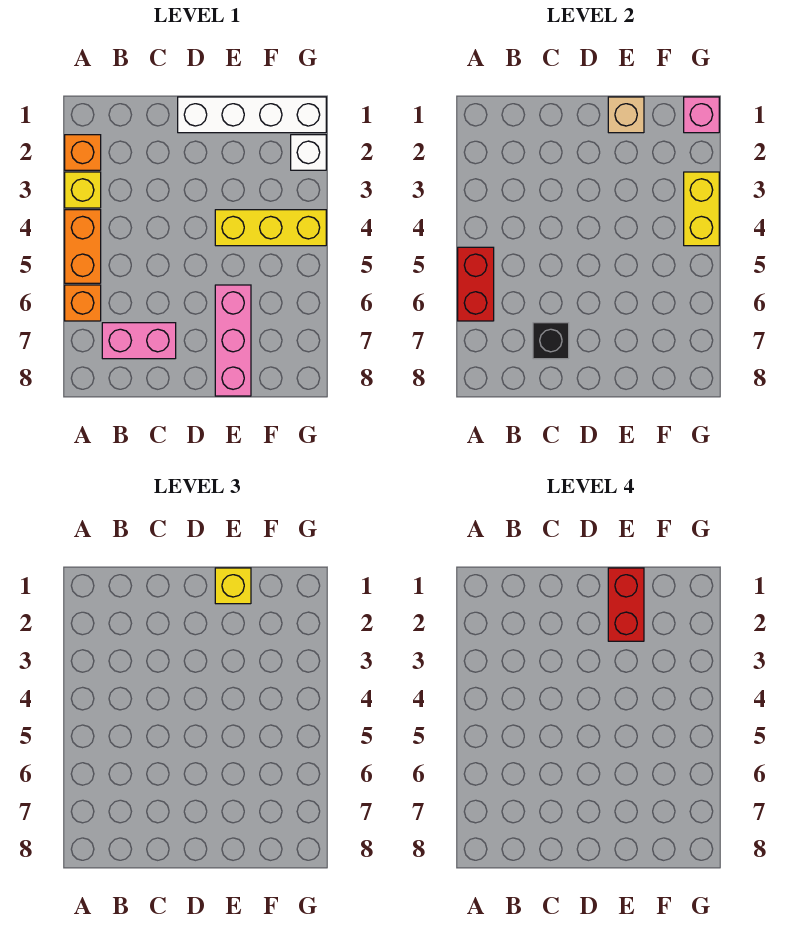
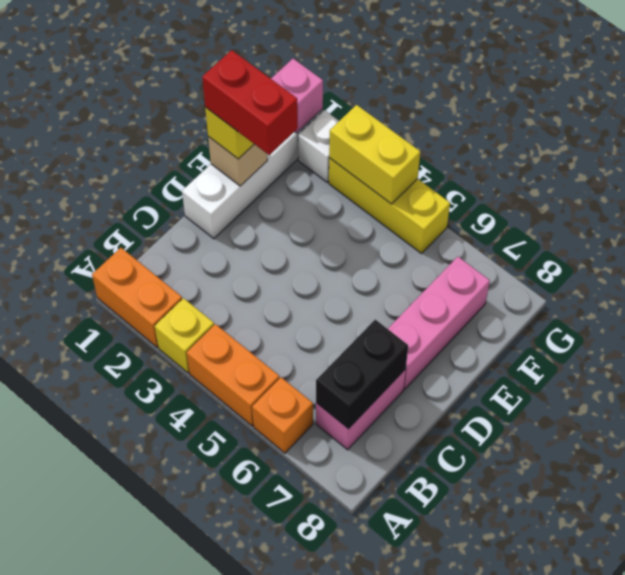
orange brick A2 level 1 -> orange brick A1:A2 level 1
red brick A5:A6 level 2 -> none
black brick C7 level 2 -> black brick B7:C7 level 2
yellow brick E4:G4 level 1 -> yellow brick G3:G5 level 1
pink brick E6:E8 level 1 -> pink brick D7:F7 level 1

